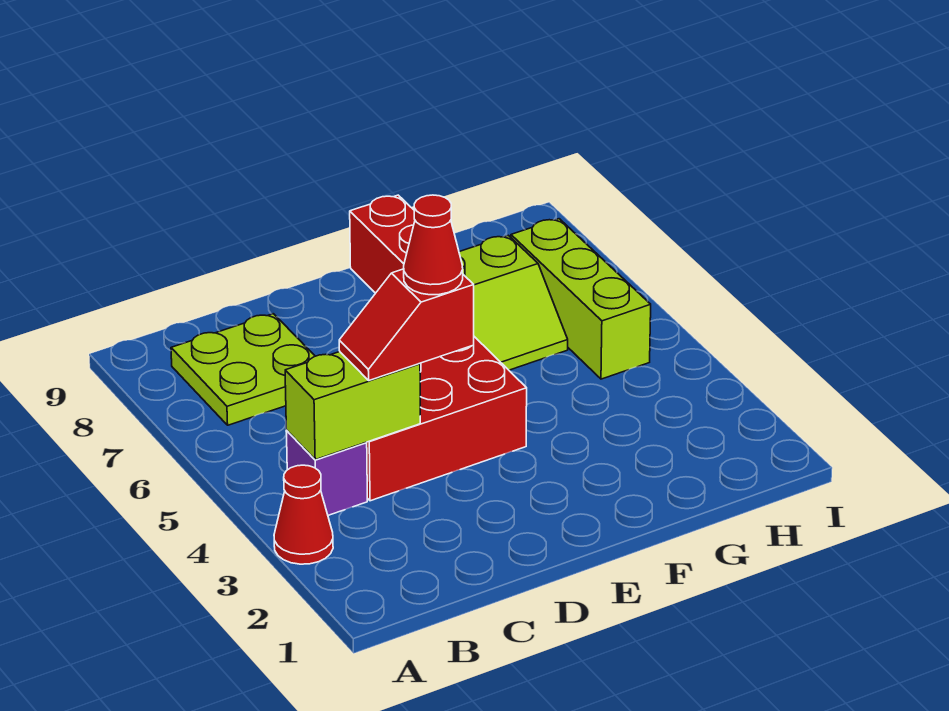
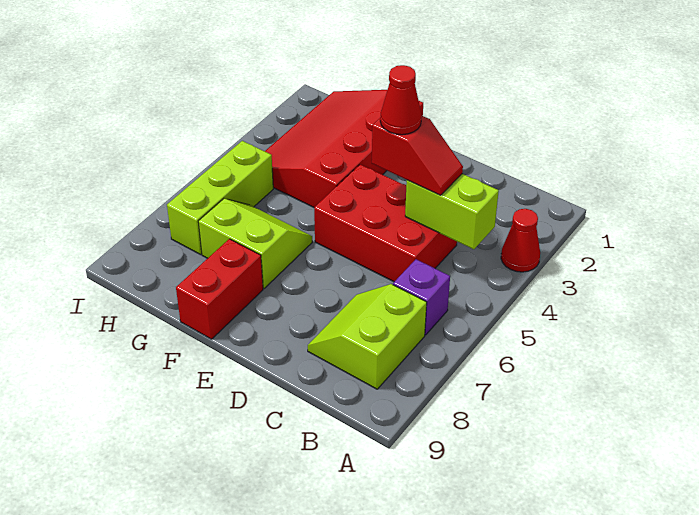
purple brick B4 level 1 -> purple brick B6 level 1
lime plate B7:C8 level 1 -> lime slope B7:C8 level 1 top B
none -> red slope F1:H4 level 1 top F

